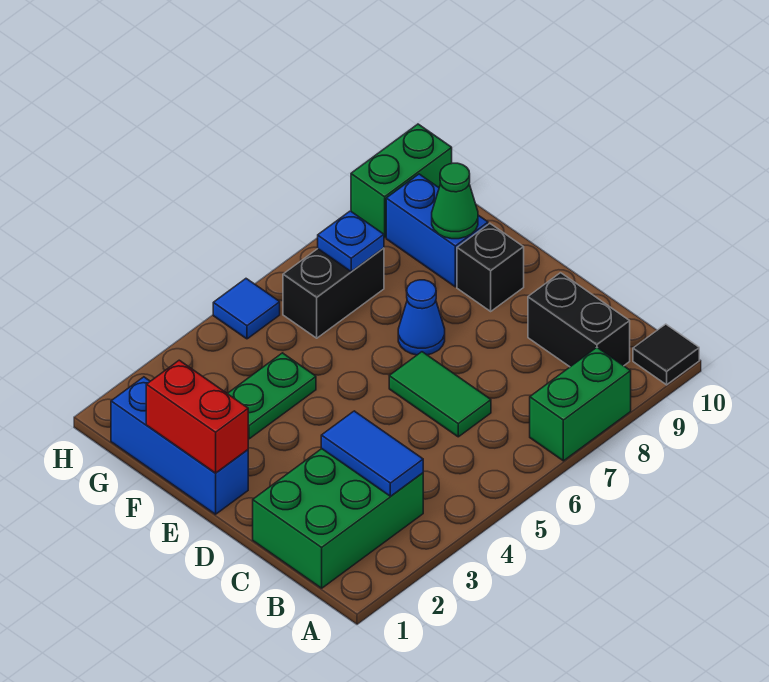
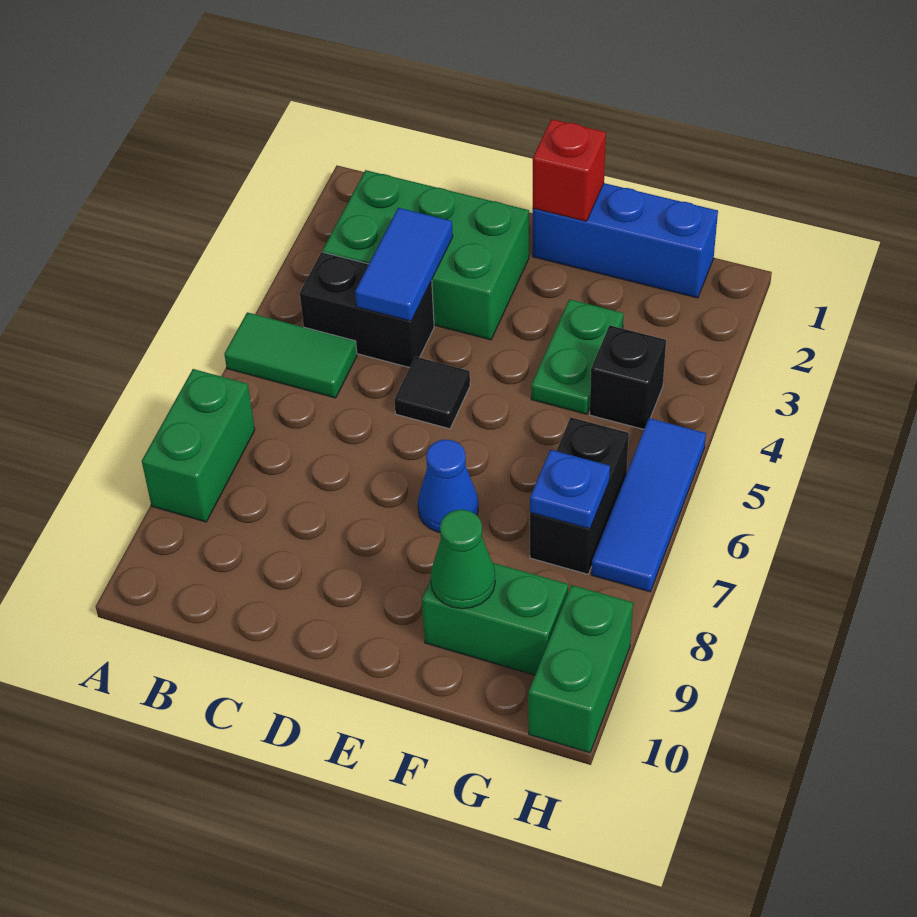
black tile A10 level 1 -> black tile D5 level 1
green brick B1:C3 level 1 -> green brick B2:D3 level 1
blue tile B3:C3 level 2 -> blue tile C3:C4 level 2
black brick B9:C9 level 1 -> black brick B4:C4 level 1
green tile C6:D6 level 1 -> green tile A5:B5 level 1
red brick E1:F1 level 2 -> red brick E1 level 2
black brick E9 level 1 -> black brick G4 level 1
blue brick F9:G9 level 1 -> green brick F9:G9 level 1
blue tile H5 level 1 -> blue tile H5:H7 level 1

